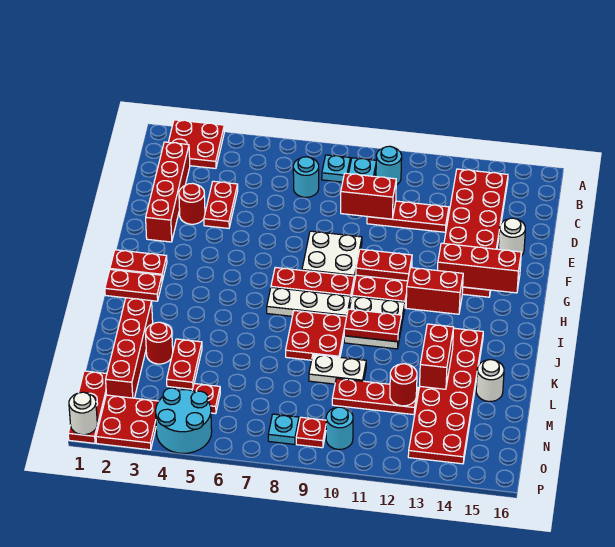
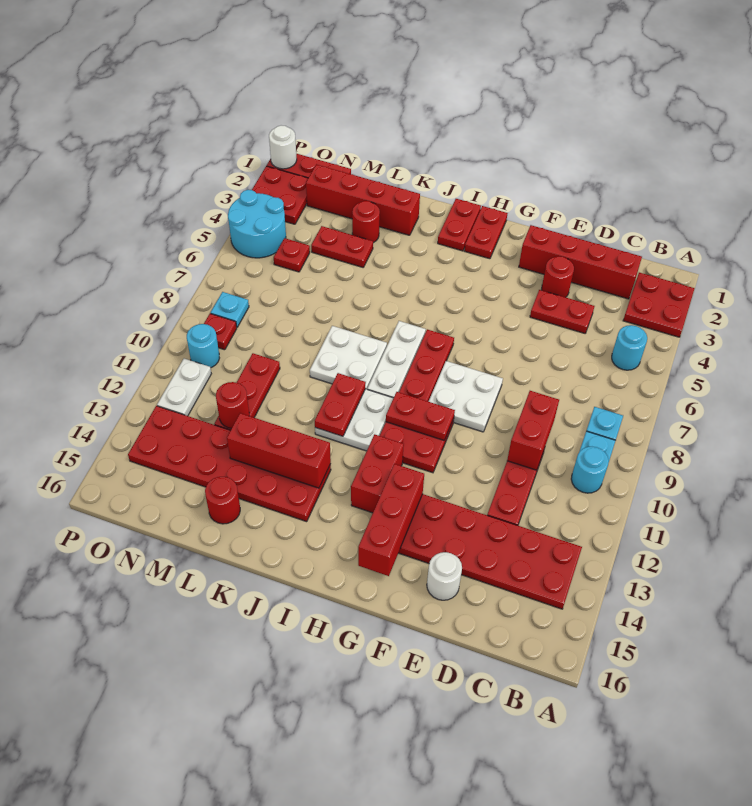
cyan round brick C7 level 1 -> cyan round brick B5 level 1
red plate G10:G11 level 2 -> red plate G10:H10 level 2
red plate J8:K9 level 1 -> white plate J8:K9 level 1
red brick K13:L13 level 2 -> red brick J13:L13 level 2
white plate L9:L10 level 1 -> white plate O11:O12 level 1
white round brick L15 level 1 -> red round brick L15 level 1

